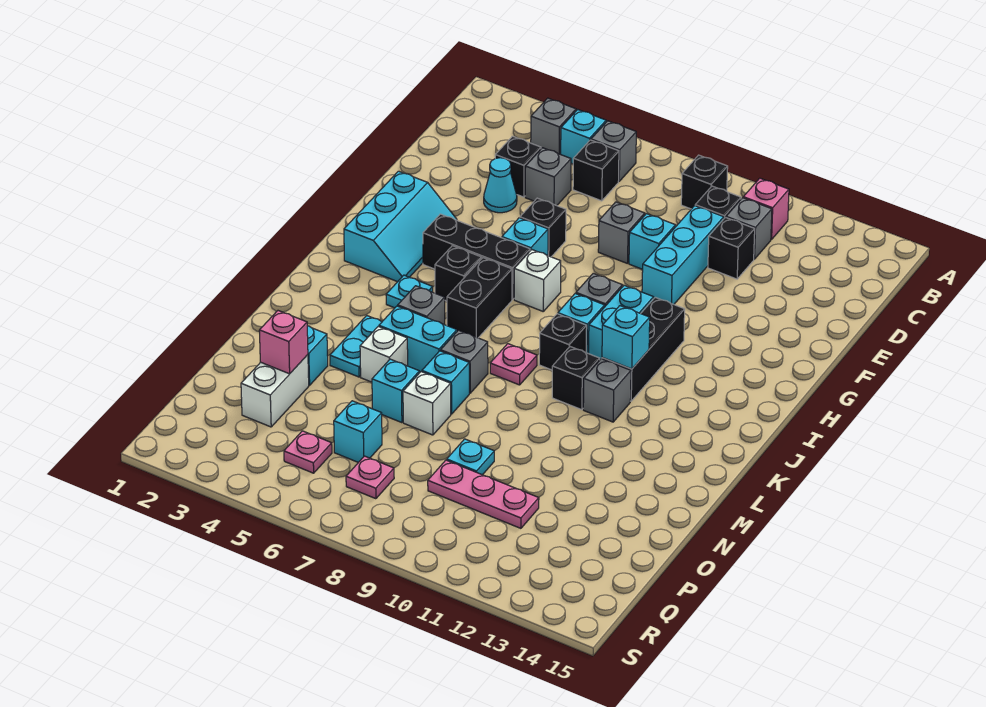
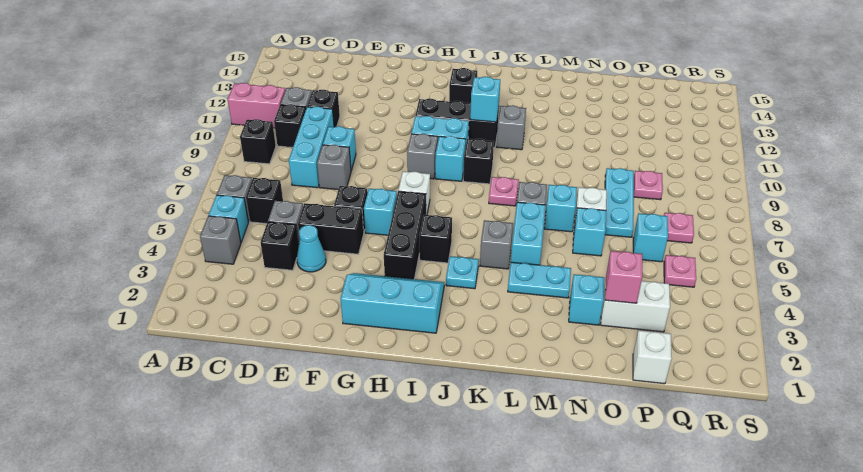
pink brick B11 level 1 -> pink brick A11:B11 level 1
cyan brick D10:F10 level 1 -> cyan brick D8:D10 level 1
black brick I6:J6 level 1 -> black brick E5:F5 level 1
black brick K10 level 1 -> black brick I13 level 1
white brick M5 level 1 -> white brick P1 level 1
cyan plate O9 level 1 -> cyan plate O7:O9 level 1
pink plate P9:P11 level 1 -> pink plate P9 level 1

